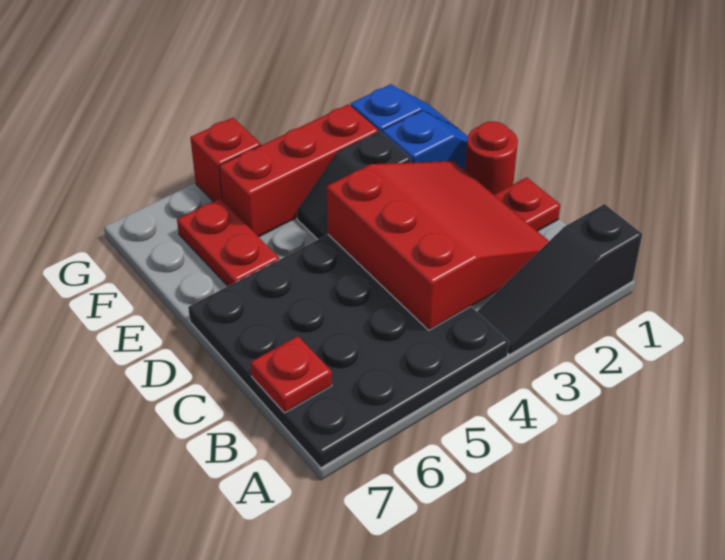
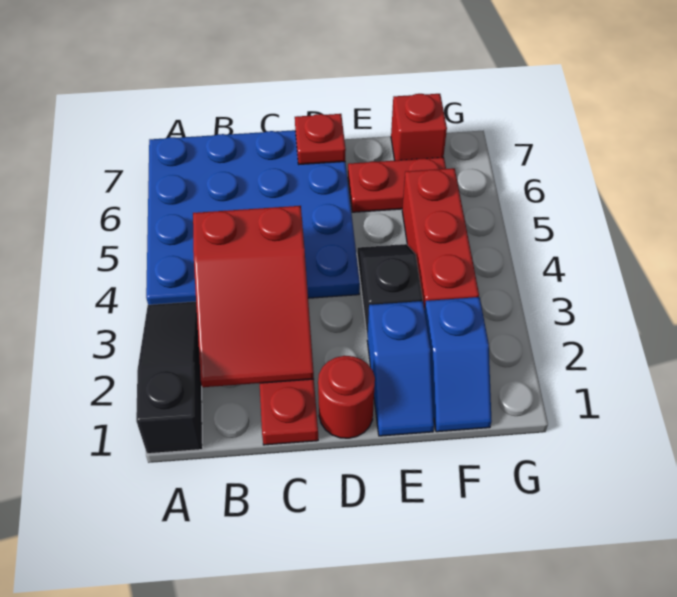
black plate A4:D7 level 1 -> blue plate A4:D7 level 1
red slope B2:D4 level 2 top 4 -> red slope B2:C4 level 2 top 4
red plate B7 level 2 -> red plate D7 level 2
red brick G5 level 1 -> red brick F7 level 1

